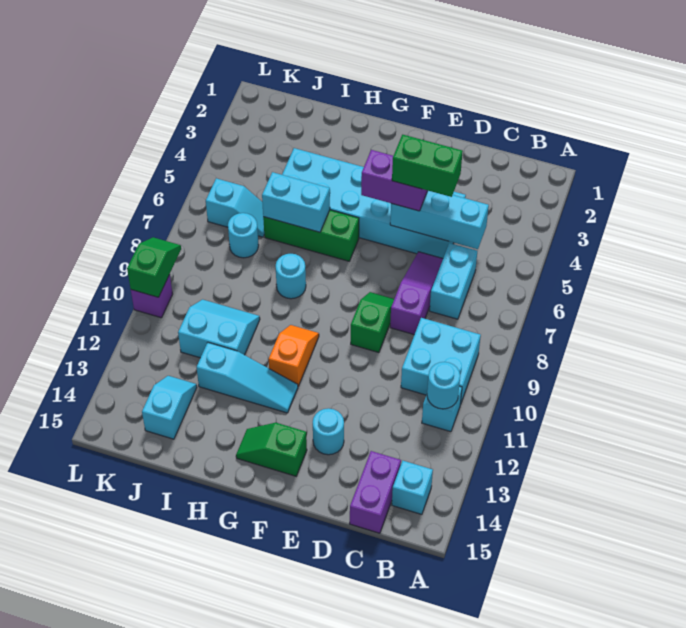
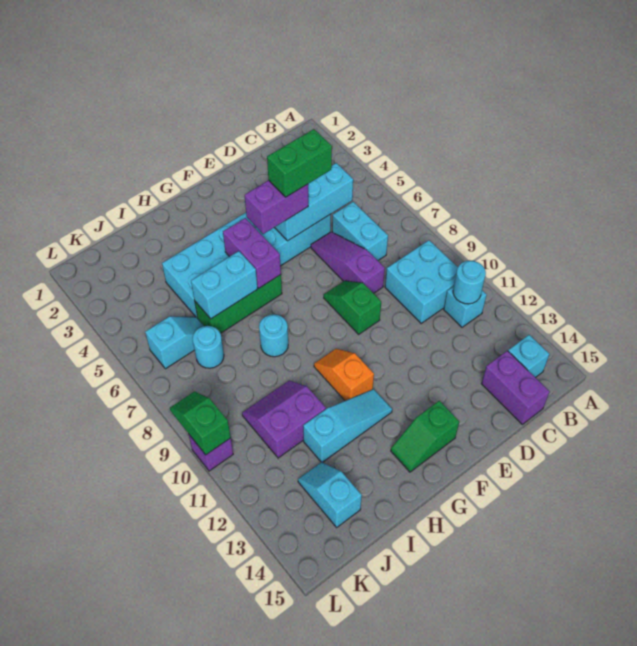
cyan round brick E13 level 1 -> none
none -> purple brick G5:G6 level 2
cyan slope I10:J11 level 1 top 11 -> purple slope I10:J11 level 1 top 11

